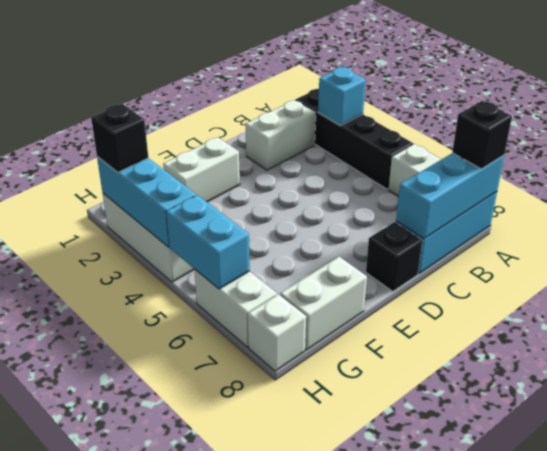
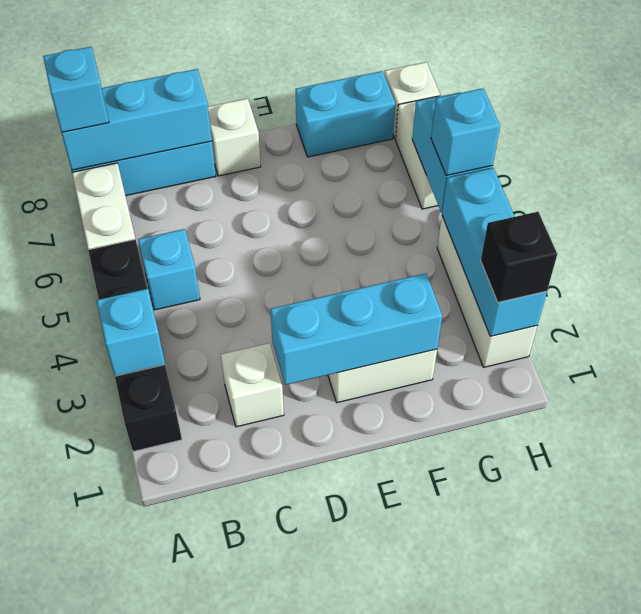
black brick A8 level 3 -> cyan brick A8 level 3
white brick B2:C2 level 1 -> white brick C2 level 1
none -> cyan brick B5 level 1
none -> cyan brick D2:F2 level 2
black brick D8 level 1 -> white brick D8 level 1
white brick F8:G8 level 1 -> cyan brick F8:G8 level 1
none -> cyan brick H5 level 3

